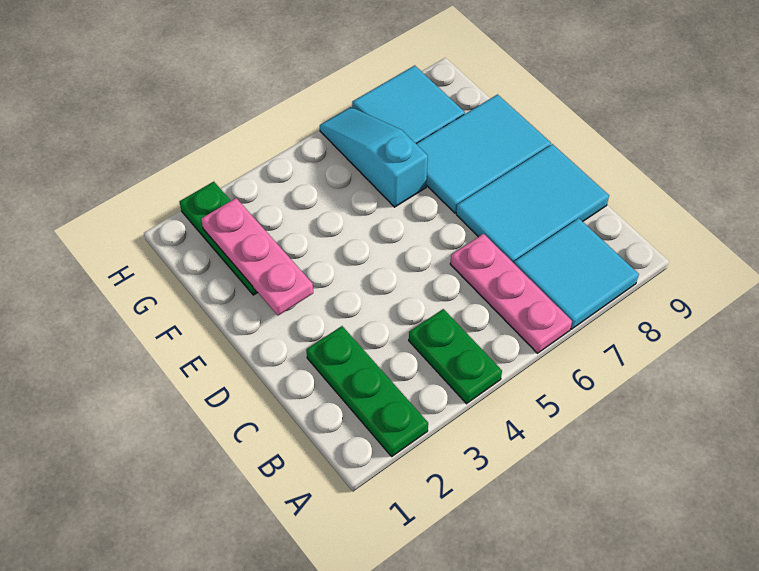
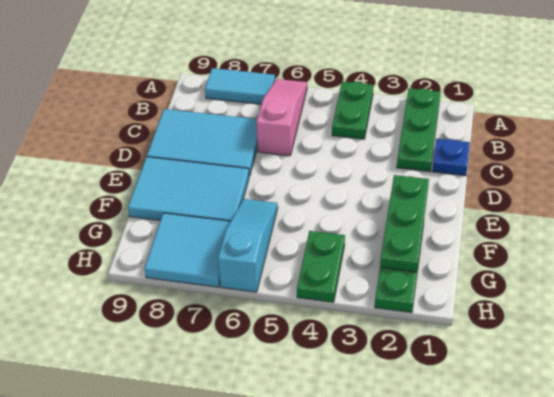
pink plate A6:C6 level 1 -> pink slope A6:C6 level 1 top C
cyan tile A7:B8 level 1 -> cyan tile A7:A8 level 1
none -> blue plate C1 level 1
pink plate E2:G2 level 2 -> green plate E2:G2 level 2
cyan slope F6:H6 level 1 top F -> cyan slope F6:H6 level 1 top H
none -> green plate G4:H4 level 1

